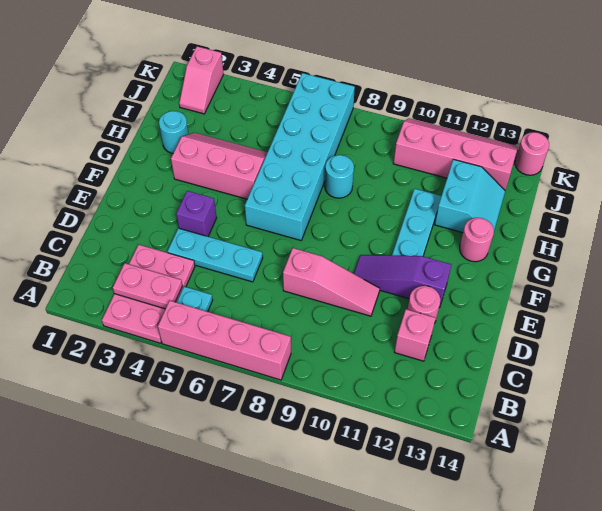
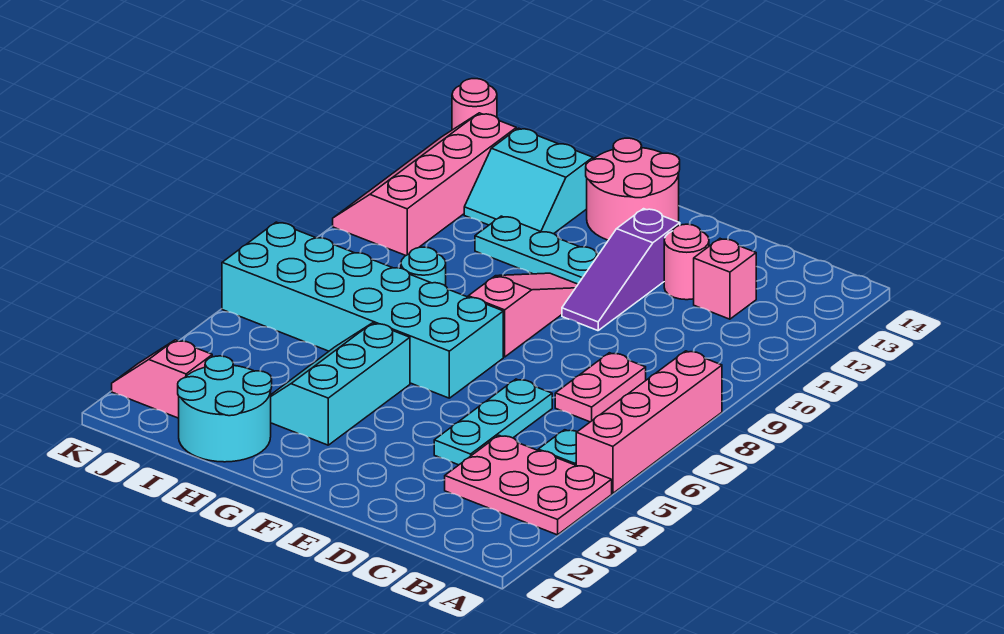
pink plate B3:B4 level 2 -> pink plate C7:C8 level 1
pink slope D8:D10 level 1 top 8 -> pink slope F8:F10 level 1 top 8
purple brick E4 level 1 -> none
pink slope G3:H5 level 1 top G -> cyan slope G3:H5 level 1 top G
pink round brick G13 level 1 -> pink round brick F13:G14 level 1
cyan round brick H2 level 1 -> cyan round brick H1:I2 level 1
cyan slope H12:I13 level 1 top 12 -> cyan slope H12:I13 level 1 top 13
pink slope J2:K2 level 1 top K -> pink slope J2:K2 level 1 top J

